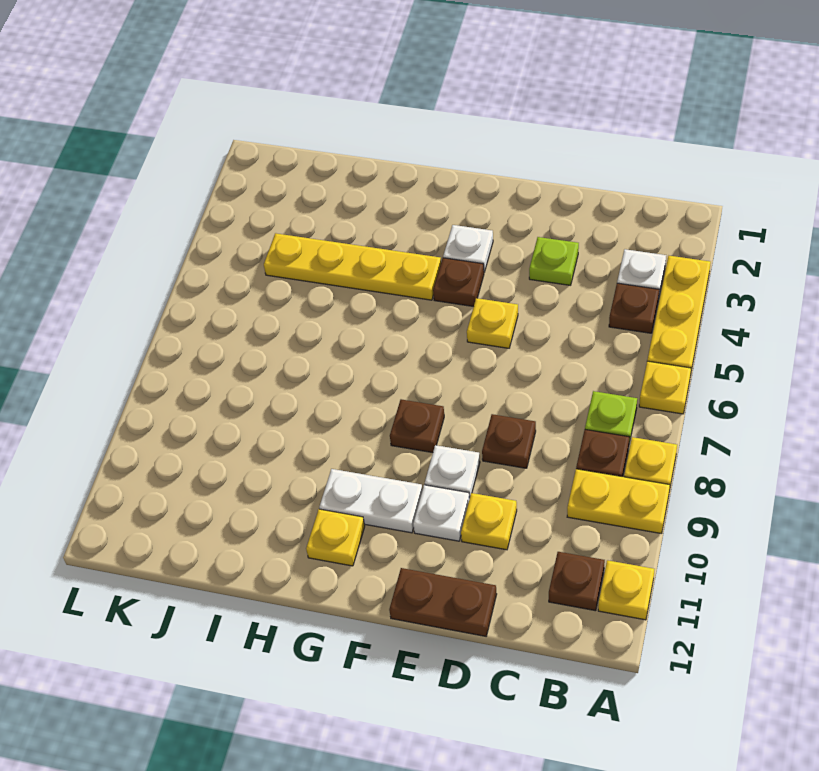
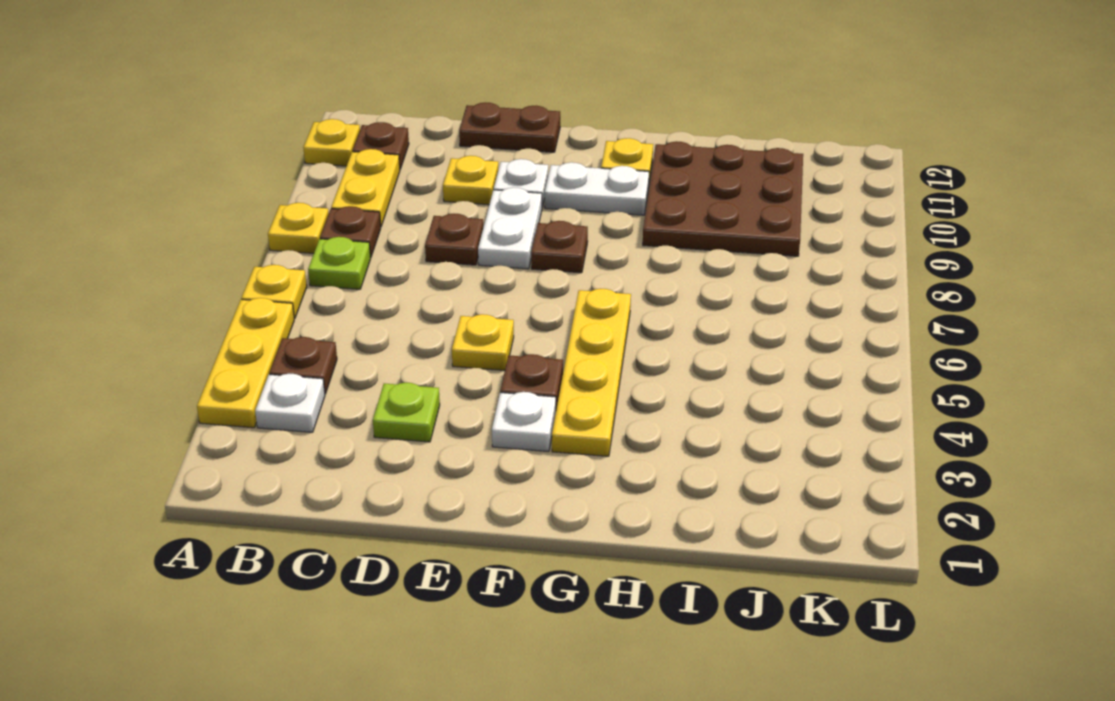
yellow plate A9:B9 level 1 -> yellow plate B9:B10 level 1
white plate E9 level 1 -> white plate E8:E9 level 1
yellow plate G4:J4 level 1 -> yellow plate G3:G6 level 1
none -> brown plate H9:J11 level 1

